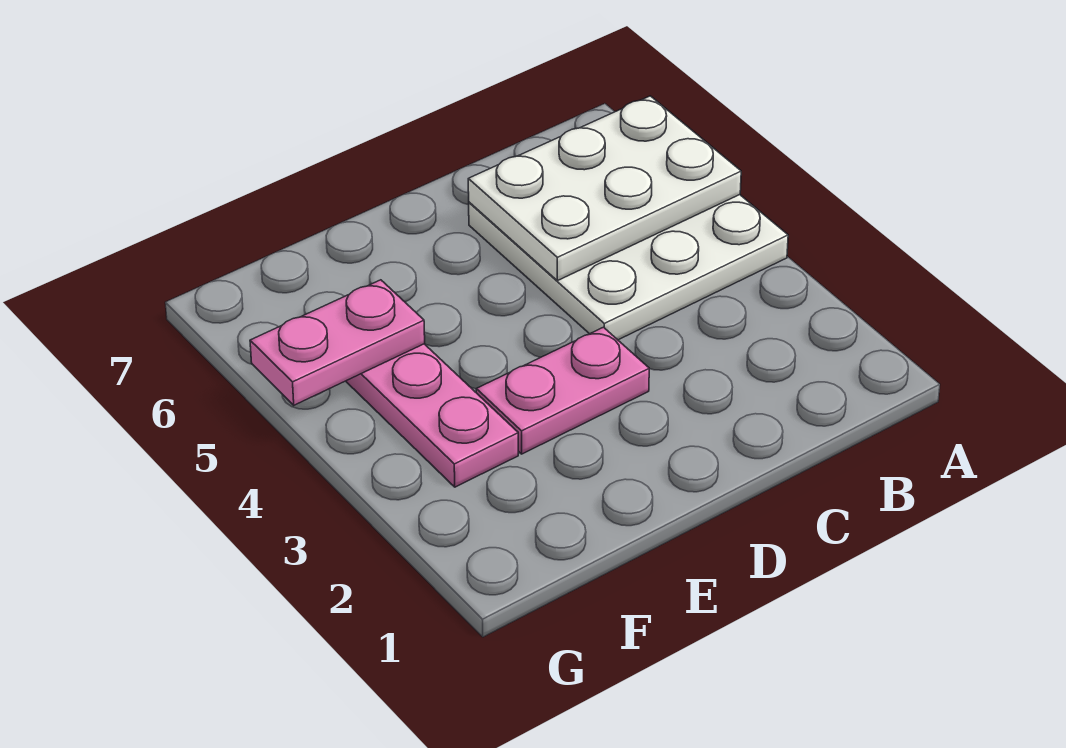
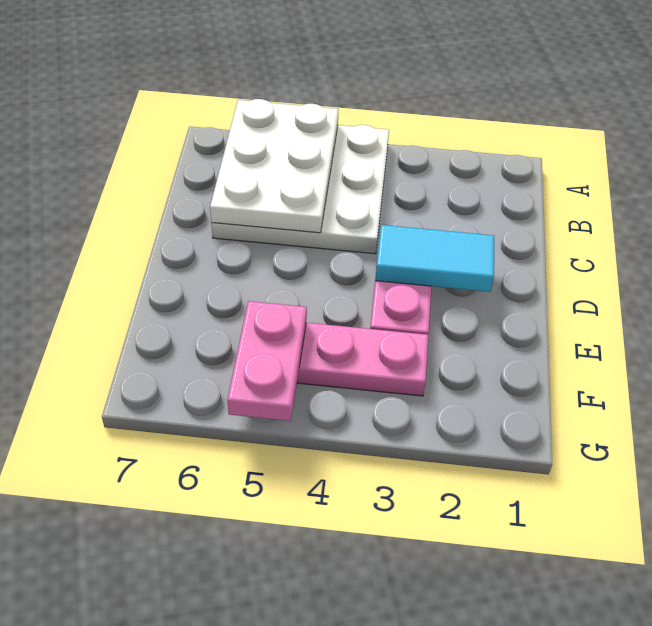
none -> cyan tile D2:D3 level 2

